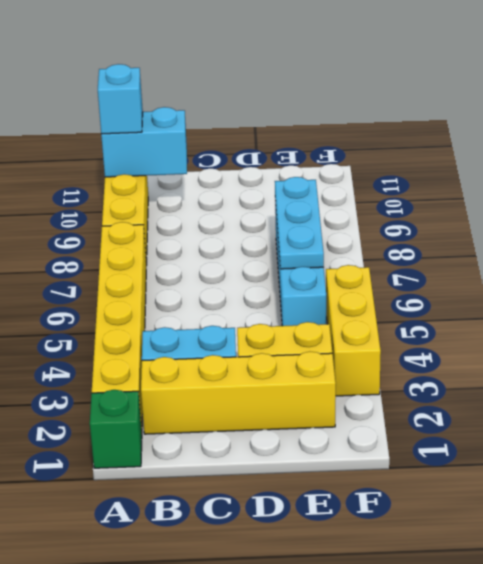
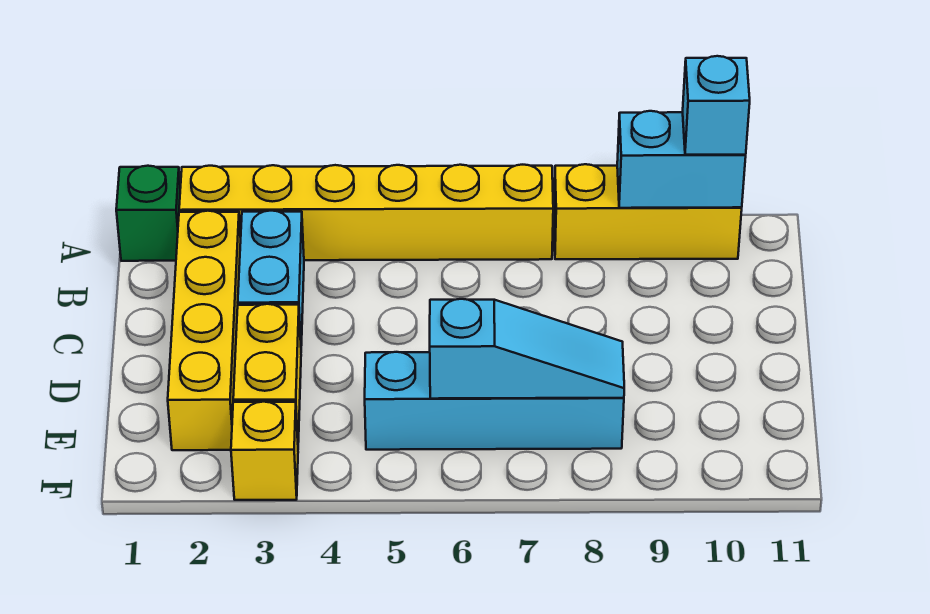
cyan brick A10:B10 level 2 -> cyan brick A9:A10 level 2
cyan plate E6:E8 level 2 -> cyan slope E6:E8 level 2 top 6
yellow brick F3:F5 level 1 -> yellow brick F3 level 1

